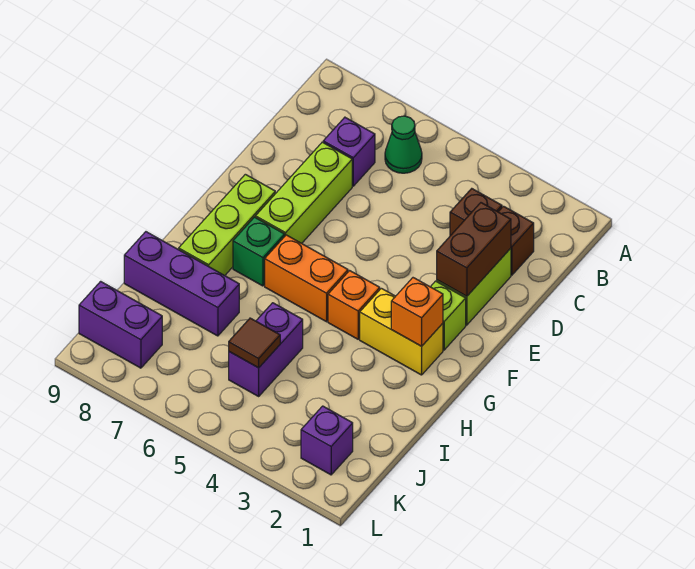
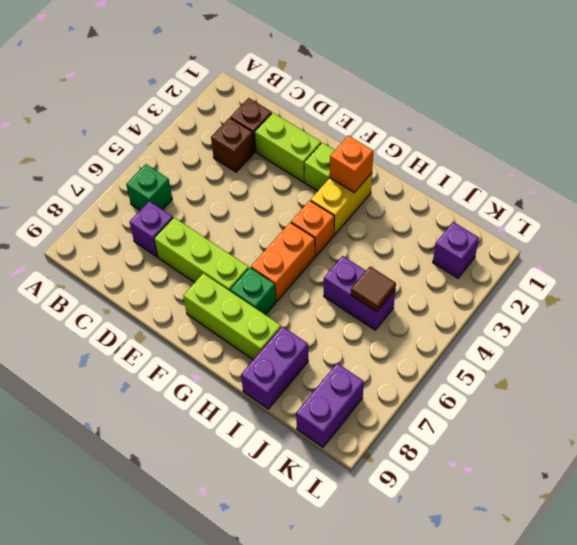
green cone B6 level 1 -> green brick B6 level 1
brown brick D2:E2 level 2 -> none
purple brick I7:I9 level 1 -> purple brick I8:I9 level 1

